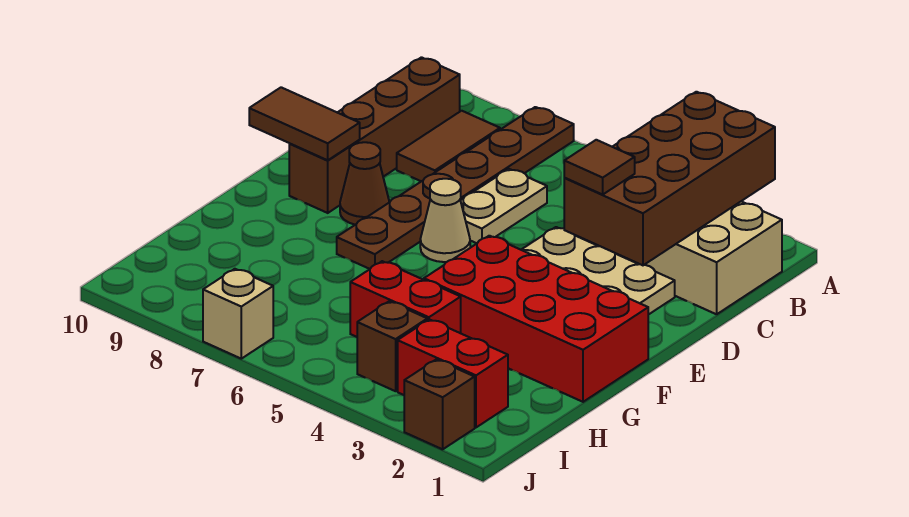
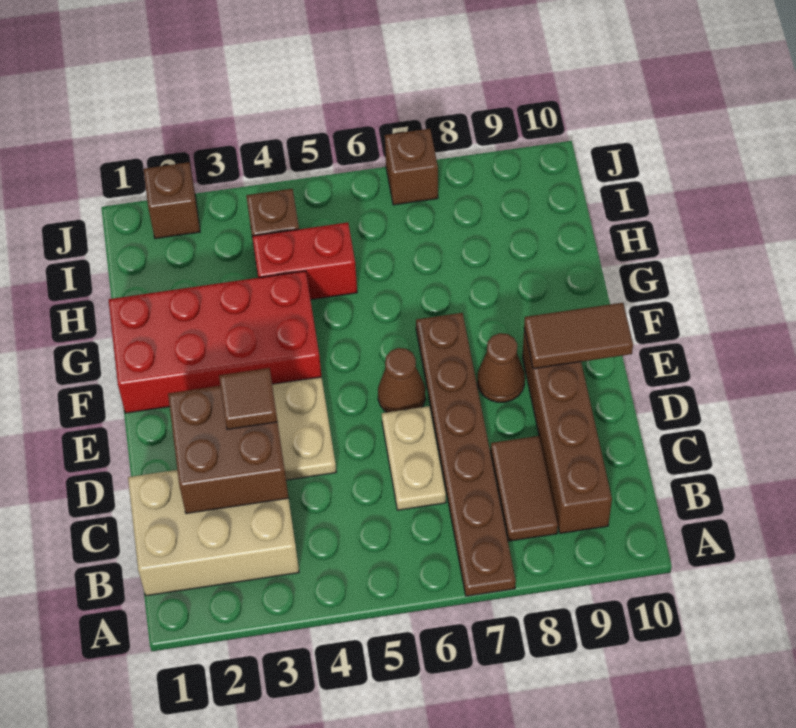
brown brick A2:D3 level 2 -> brown brick C2:D3 level 2
tan cone E6 level 1 -> brown cone E6 level 1
red brick I2:I3 level 1 -> none
tan brick J7 level 1 -> brown brick J7 level 1

